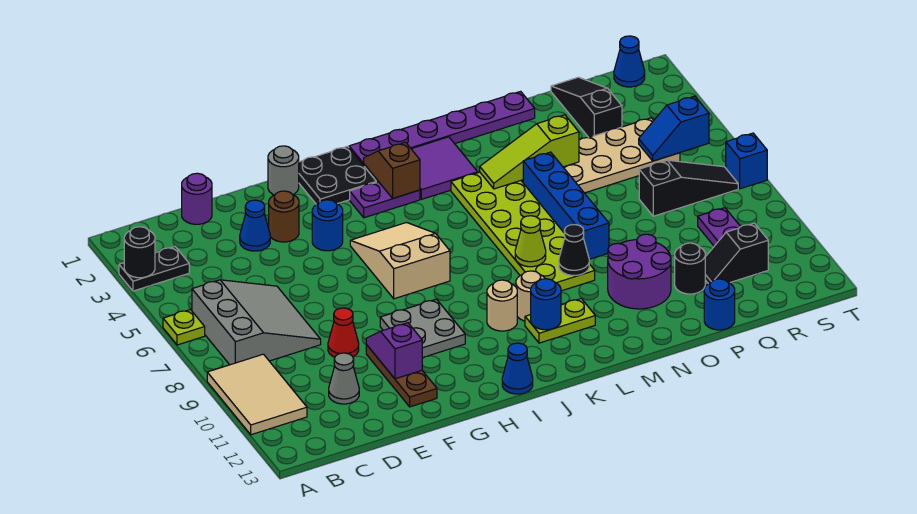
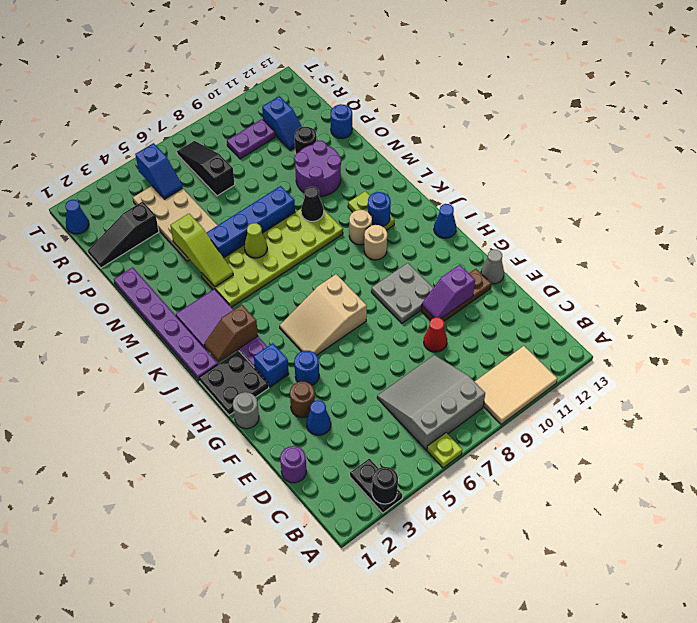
grey cone D11 level 1 -> grey cone F13 level 1
lime cone L8 level 2 -> lime cone M6 level 2
black slope Q11:R11 level 1 top R -> blue slope Q11:R11 level 1 top R
blue brick T7 level 1 -> blue brick H3 level 1

